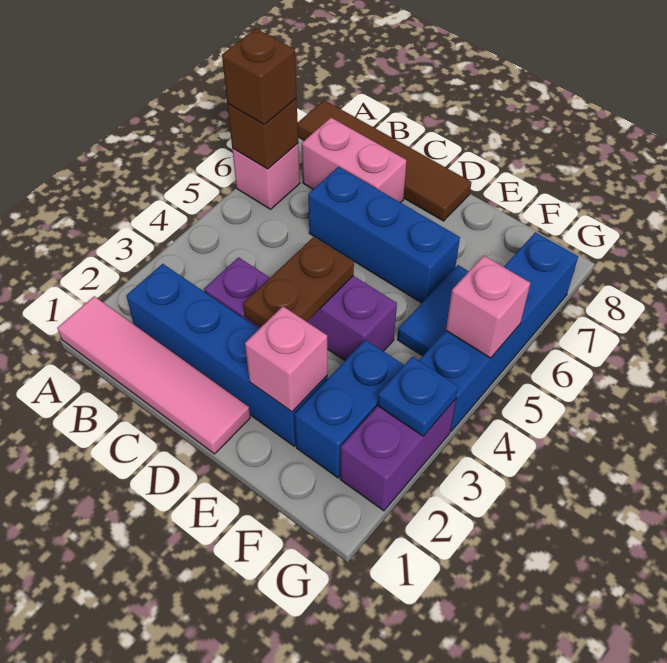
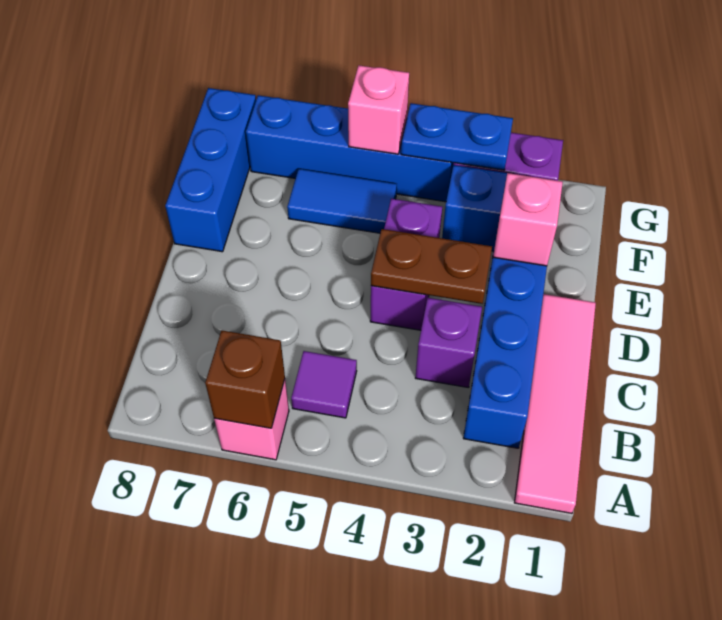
brown brick A6 level 3 -> none
brown tile A8:D8 level 1 -> none
none -> purple tile B5 level 1
pink brick B7:C7 level 1 -> none
blue brick C6:E6 level 1 -> blue brick E8:G8 level 1
blue plate G3 level 2 -> blue plate G3:G4 level 2

